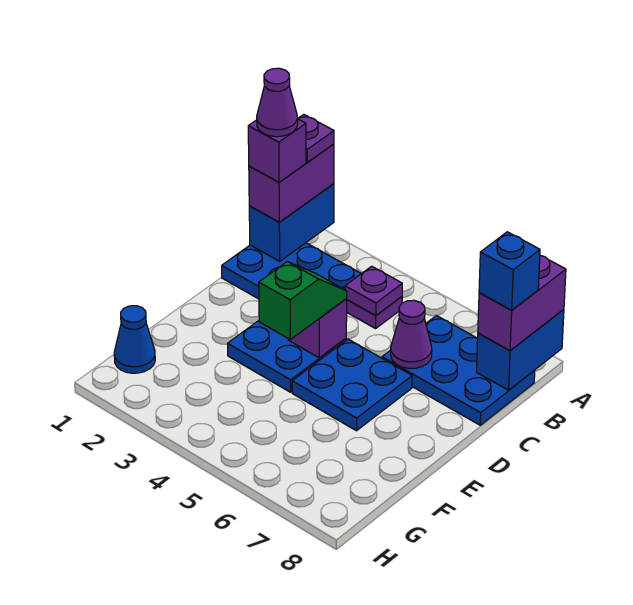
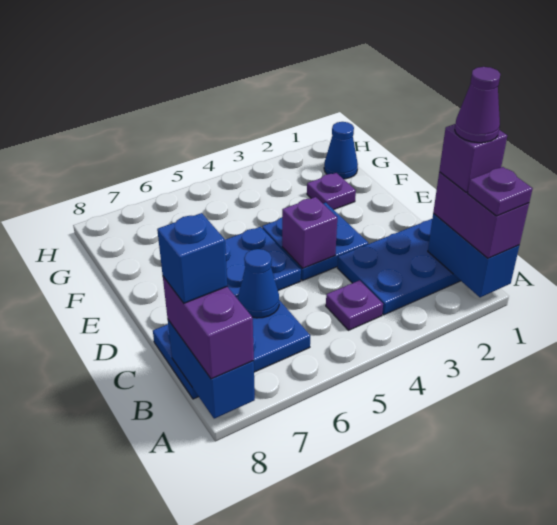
purple plate B4 level 2 -> purple plate F2 level 1
purple cone C6 level 2 -> blue cone C6 level 2
green slope D4:E4 level 3 top E -> none

